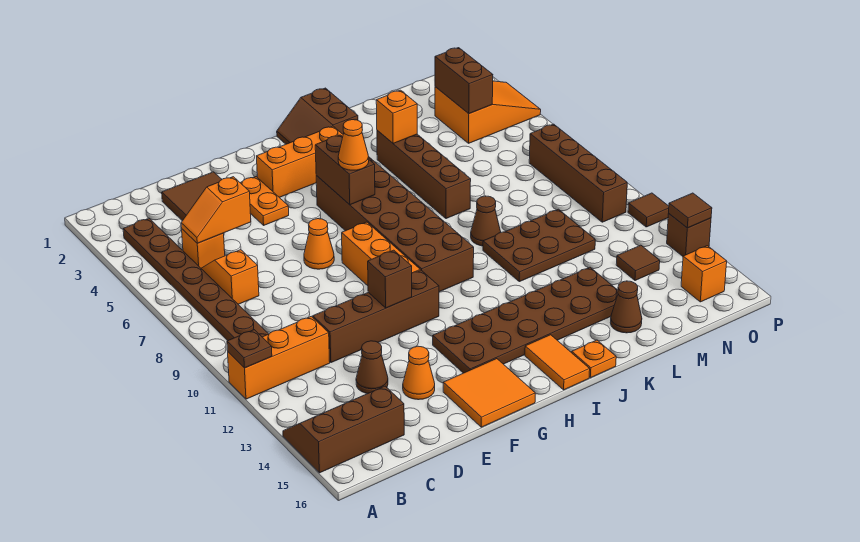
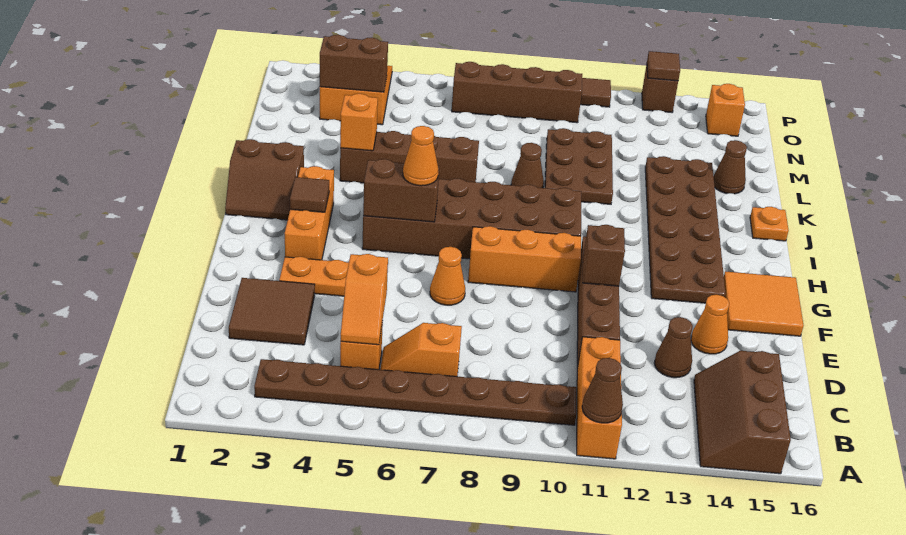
brown plate A11 level 2 -> brown cone A11 level 2
orange tile I15:I16 level 1 -> none
brown tile N13 level 1 -> brown tile H3 level 2

